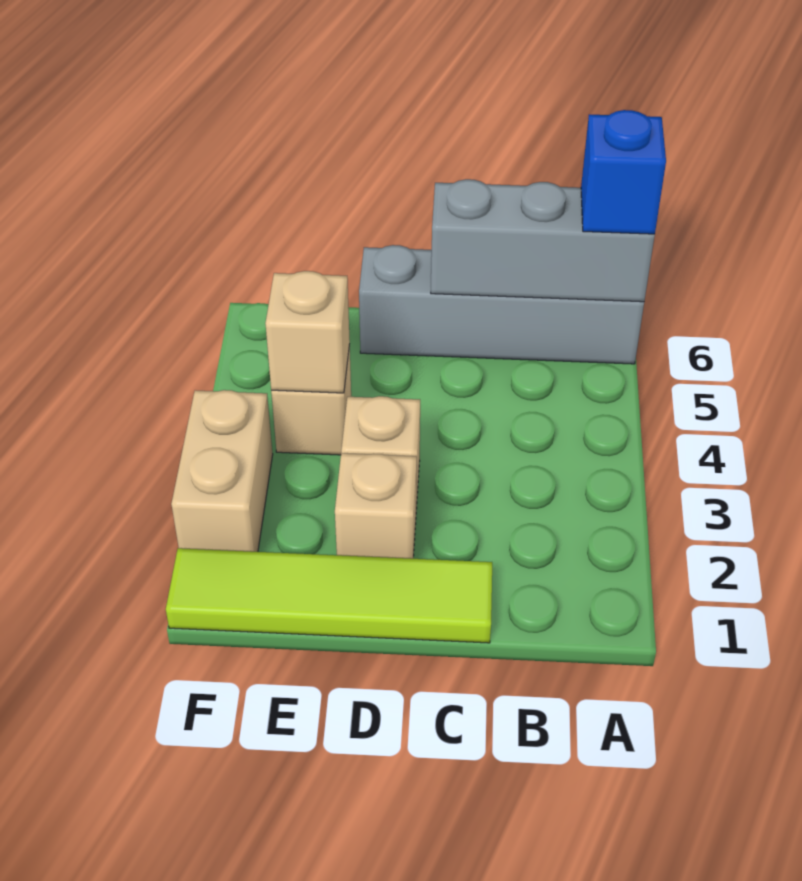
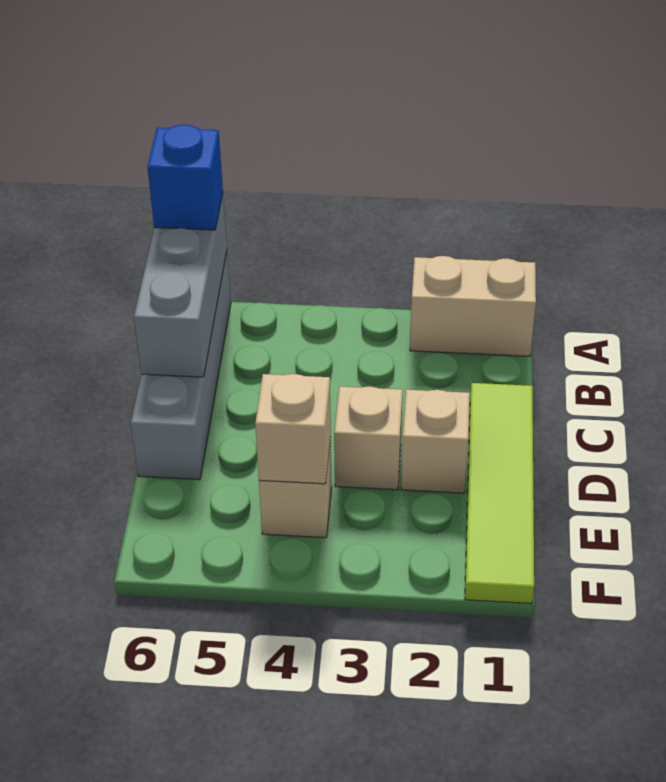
tan brick F2:F3 level 1 -> tan brick A1:A2 level 1

